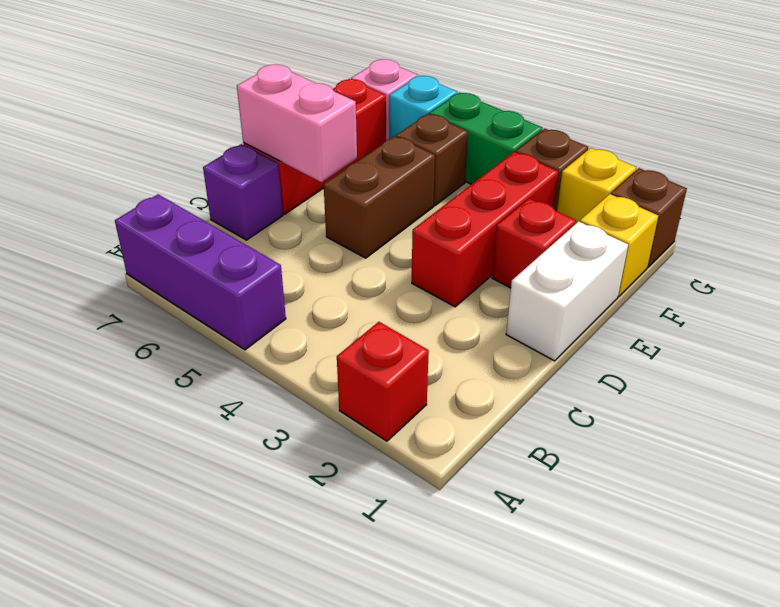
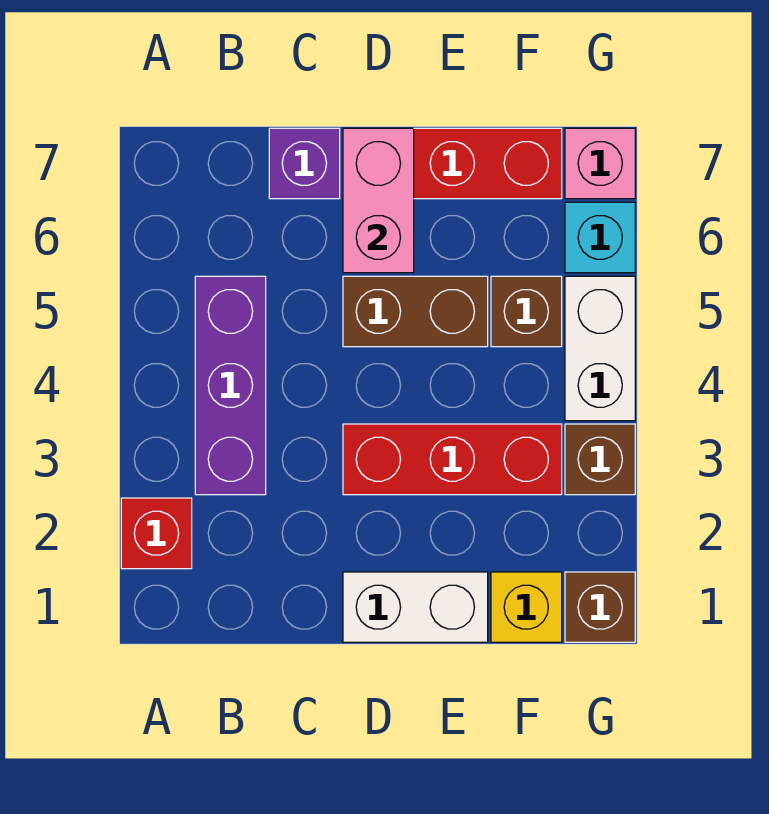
purple brick A5:A7 level 1 -> purple brick B3:B5 level 1
red brick E2 level 1 -> none
yellow brick G2 level 1 -> none
green brick G4:G5 level 1 -> white brick G4:G5 level 1

